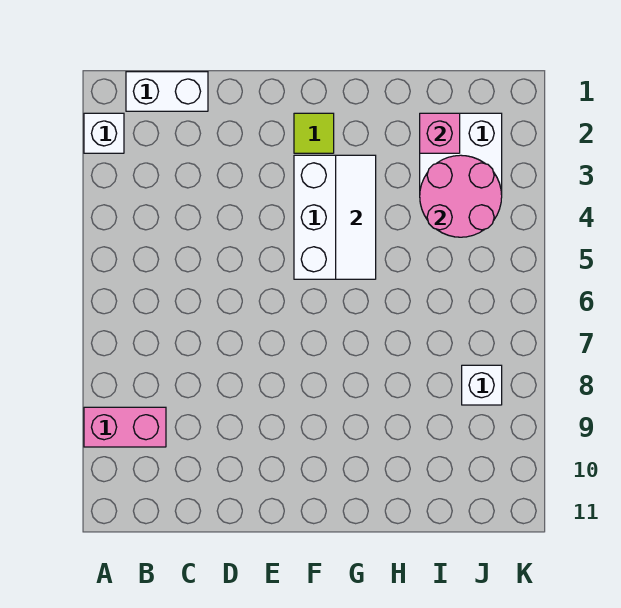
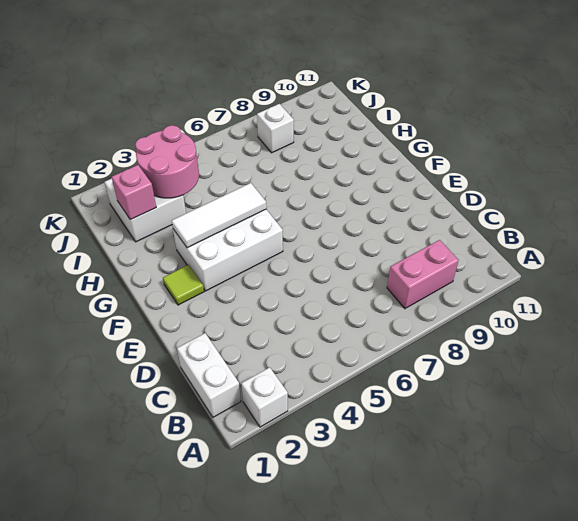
pink brick A9:B9 level 1 -> pink brick B8:B9 level 1

